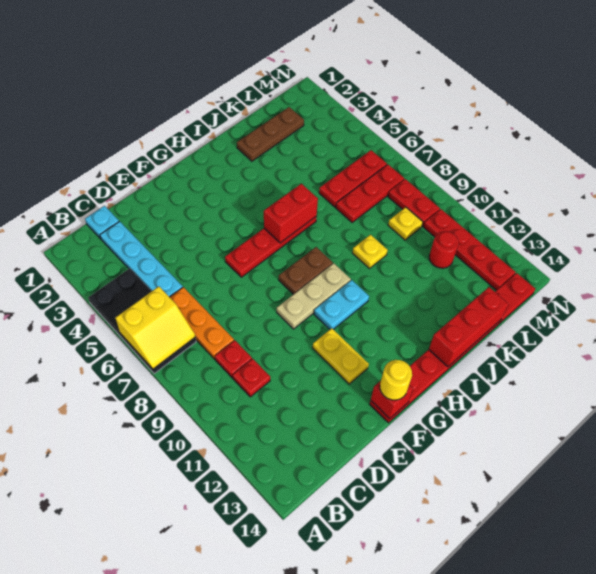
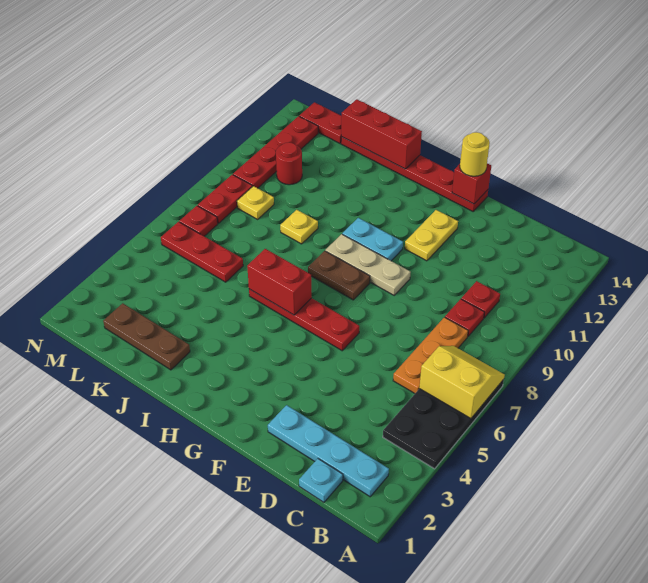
cyan plate C2:C5 level 1 -> cyan plate B2:E2 level 1
red plate K7:M7 level 1 -> red plate M7 level 1

